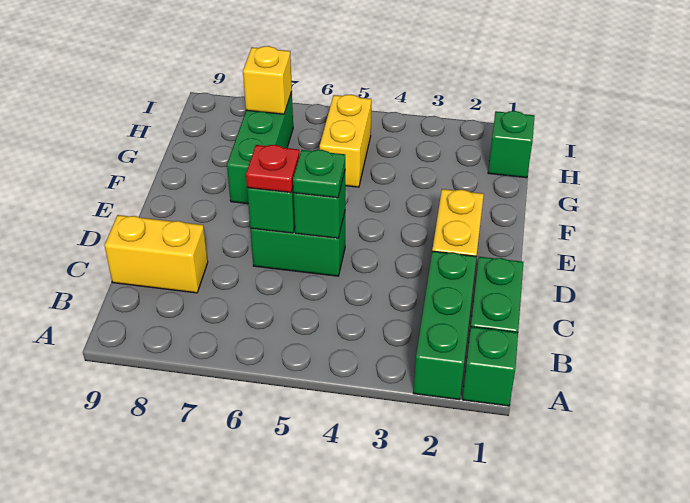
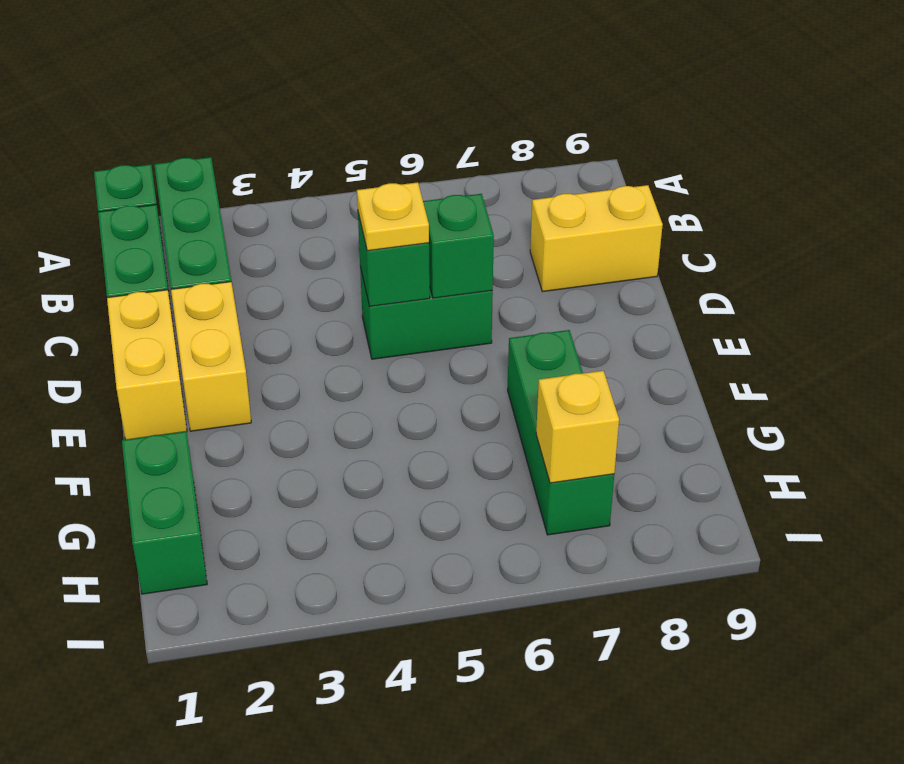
green plate D5 level 3 -> yellow plate D5 level 3
red plate D6 level 3 -> none
yellow brick G5:H5 level 1 -> yellow brick D1:E1 level 1
green brick H1 level 1 -> green brick G1:H1 level 1

